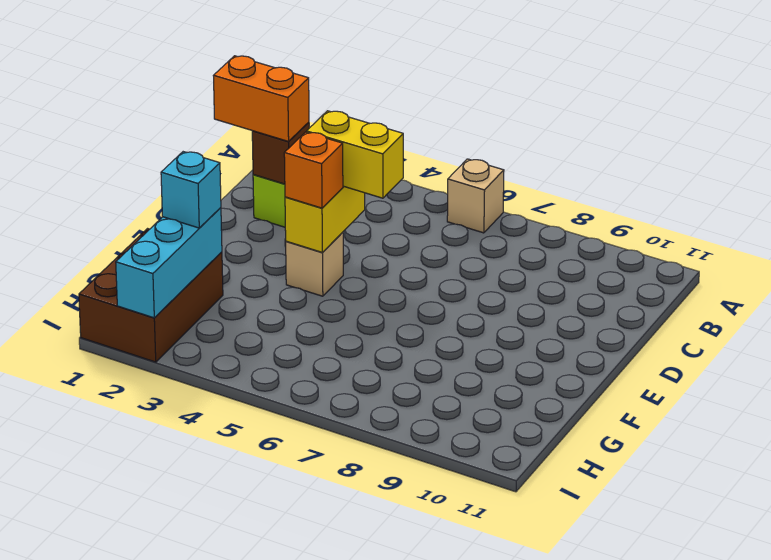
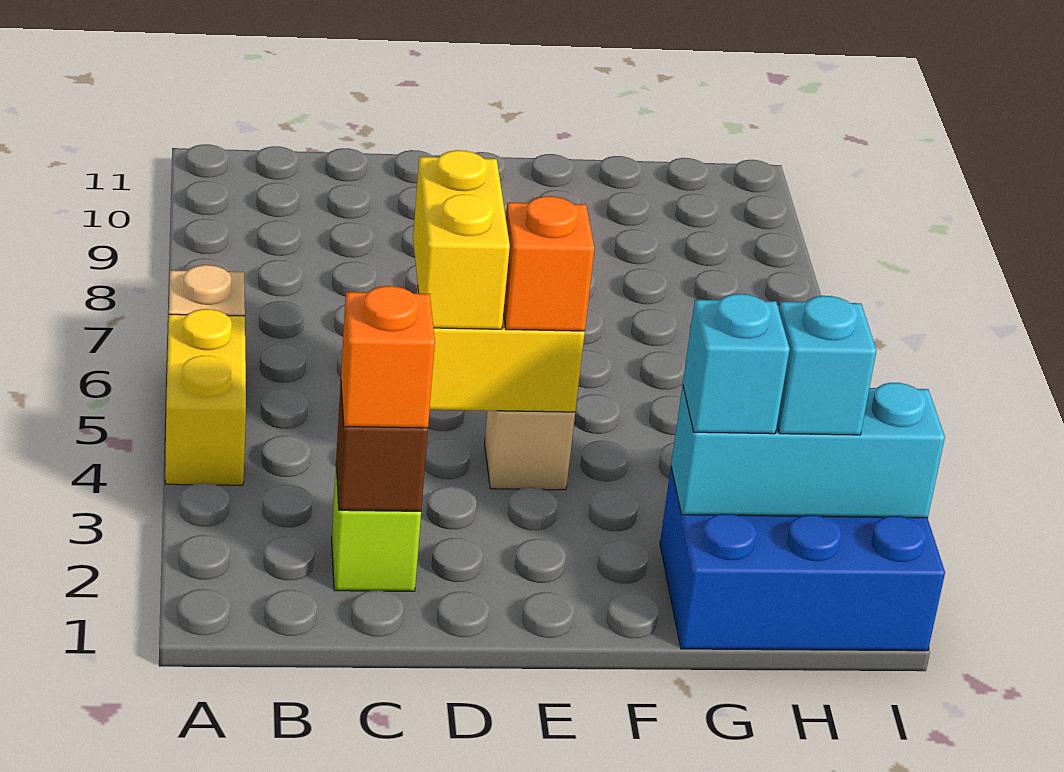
none -> yellow brick A4:A5 level 1
orange brick C1:C2 level 3 -> orange brick C2 level 3
brown brick G1:I2 level 1 -> blue brick G1:I2 level 1
none -> cyan brick H2 level 3

